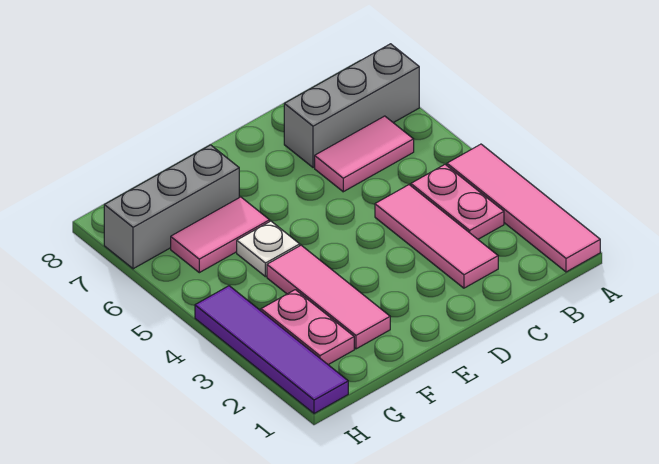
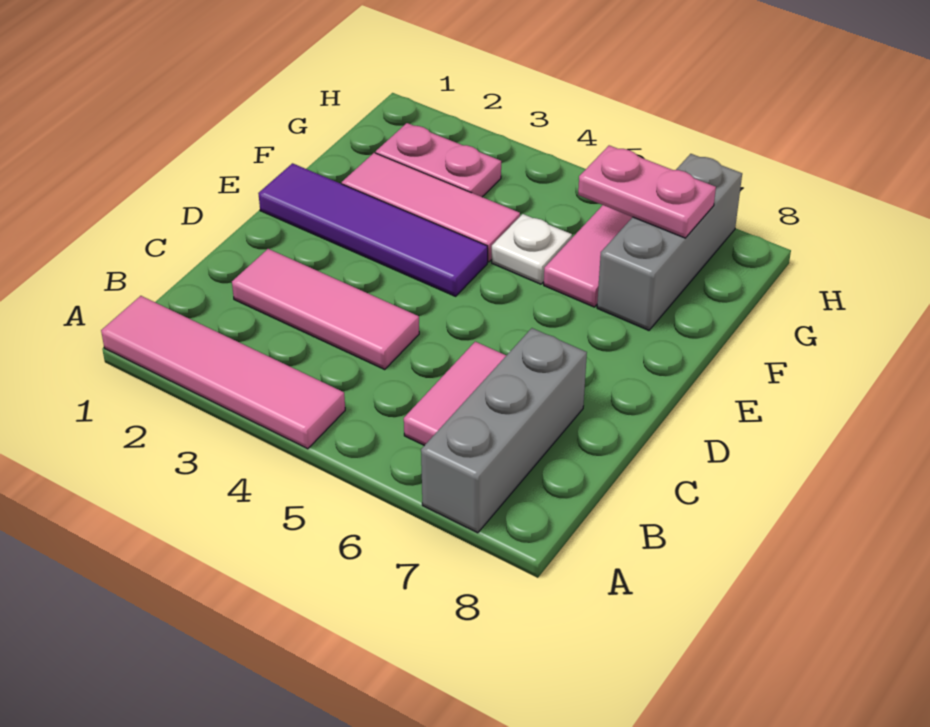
pink plate B3:B4 level 1 -> pink plate G6:G7 level 2
purple tile H1:H4 level 1 -> purple tile E1:E4 level 1

